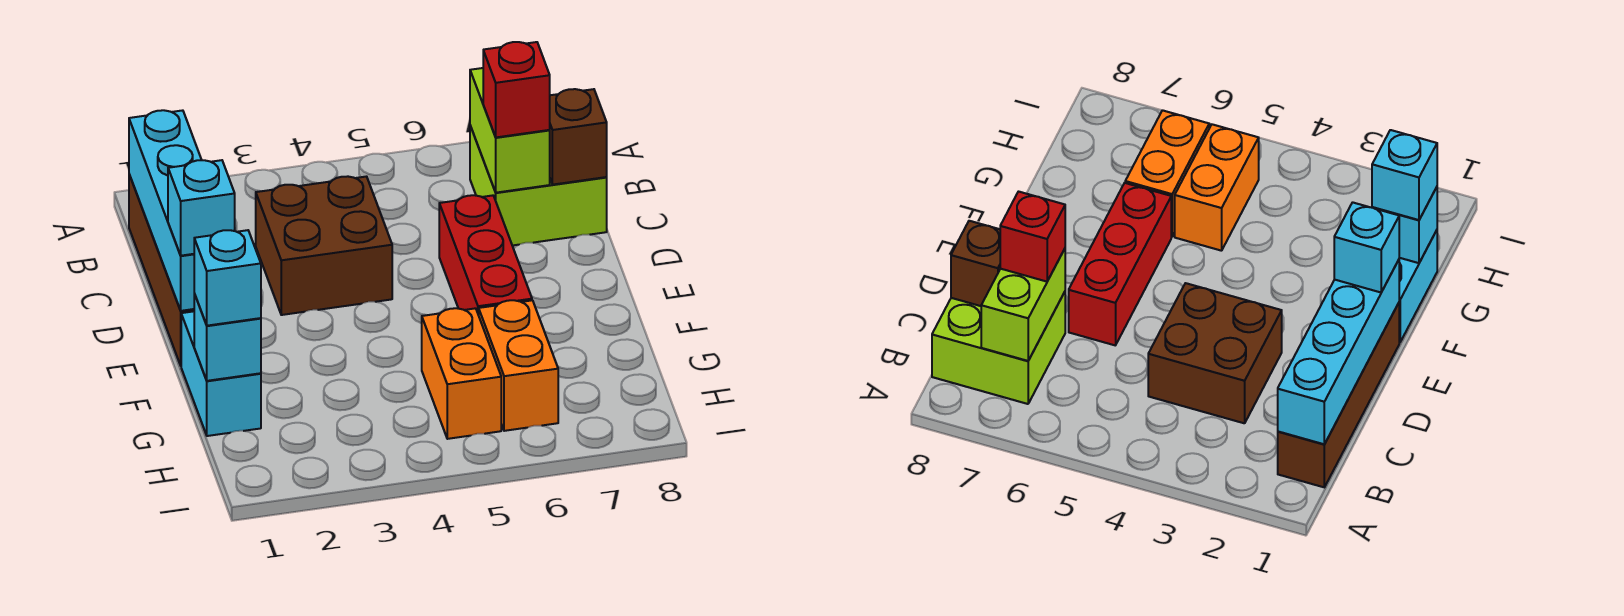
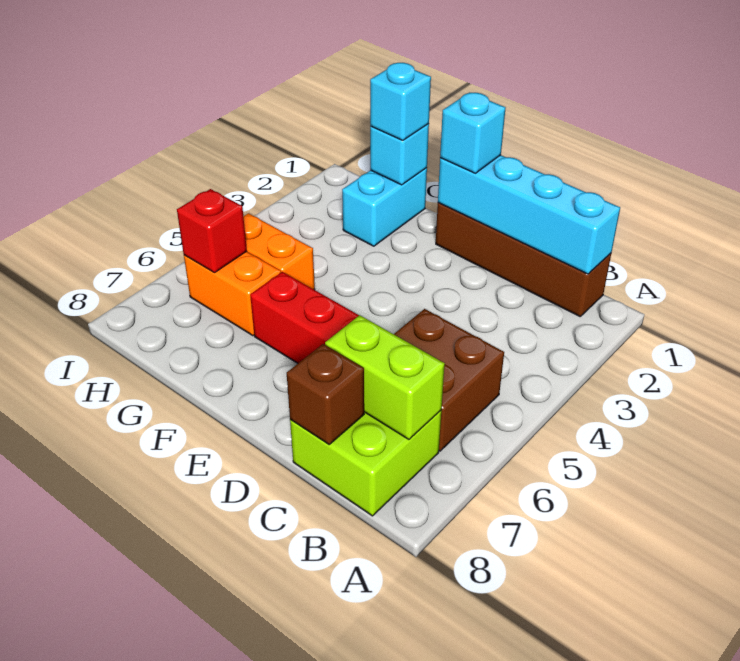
brown brick C3:D4 level 1 -> brown brick B5:C6 level 1
red brick C7 level 3 -> red brick H6 level 2
cyan brick F1:G1 level 1 -> cyan brick G1:G2 level 1

